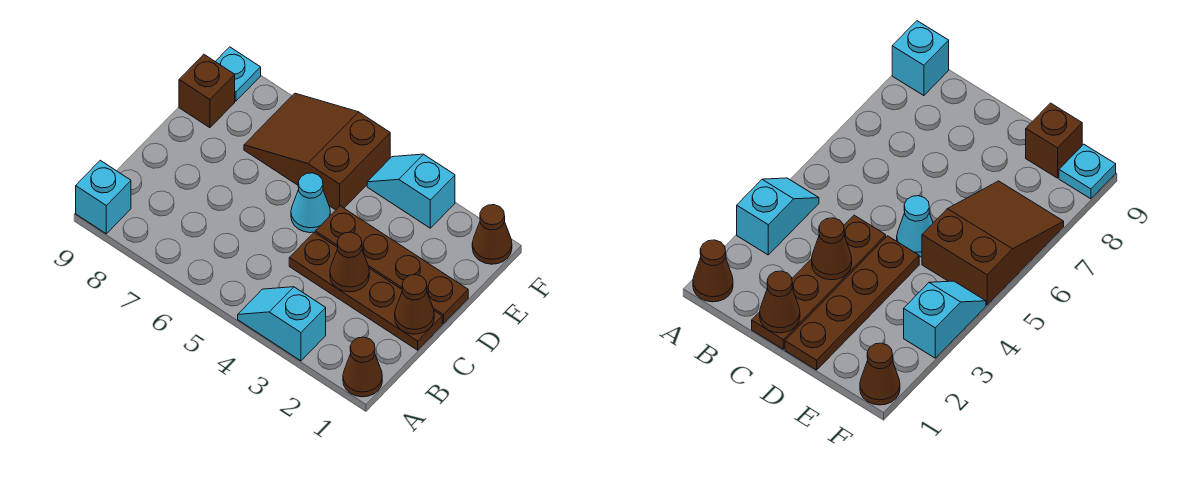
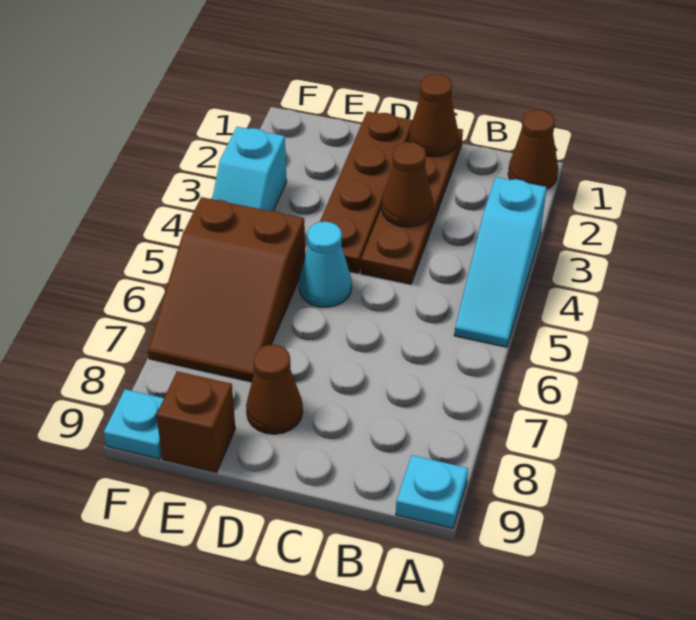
cyan slope A3:A4 level 1 top 3 -> cyan slope A3:A5 level 1 top 3
cyan brick A9 level 1 -> cyan plate A9 level 1
brown cone F1 level 1 -> brown cone D8 level 1

